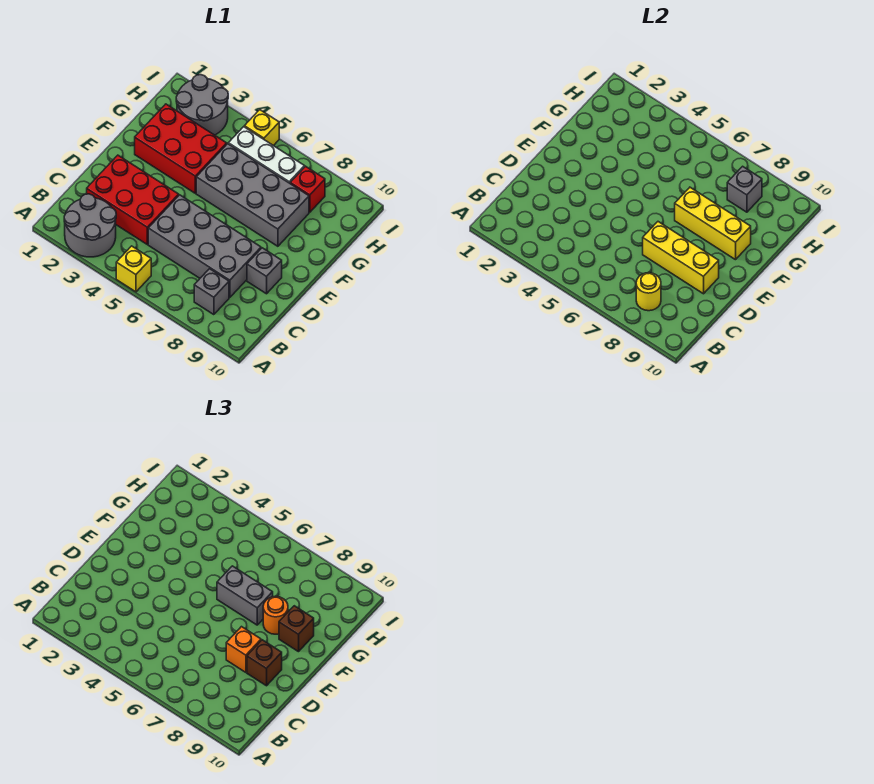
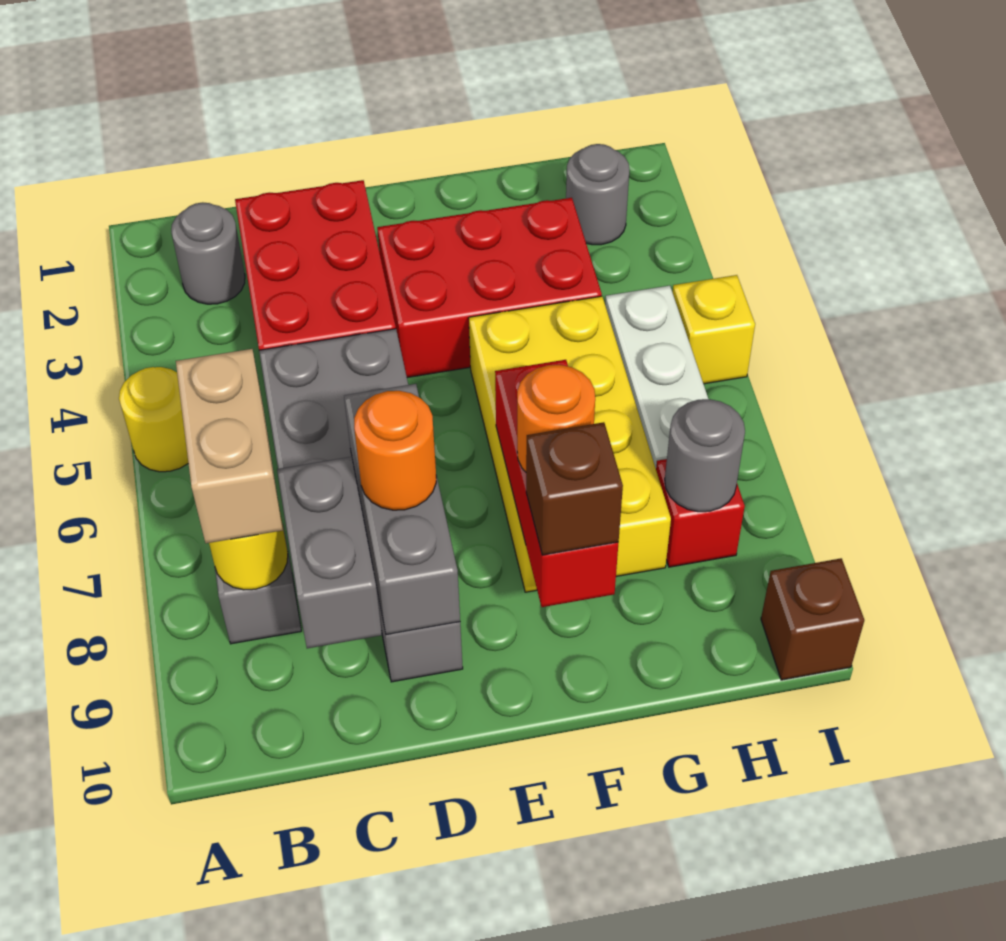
grey round brick A2:B3 level 1 -> grey round brick B2 level 1
yellow brick A5 level 1 -> yellow round brick A5 level 1
none -> tan brick B7:B8 level 3
yellow brick D7:D9 level 2 -> grey brick D7:D9 level 2
orange brick D8 level 3 -> orange round brick D8 level 3
brown brick D9 level 3 -> brown brick I10 level 1
red brick F2:G4 level 1 -> red brick E3:G4 level 1
grey brick F5:G8 level 1 -> yellow brick F5:G8 level 1
grey brick F6:F7 level 3 -> grey brick C8:C9 level 2
yellow brick F7:F9 level 2 -> red brick F7:F9 level 2
grey round brick H2:I3 level 1 -> grey round brick H2 level 1
grey brick H8 level 2 -> grey round brick H8 level 2

